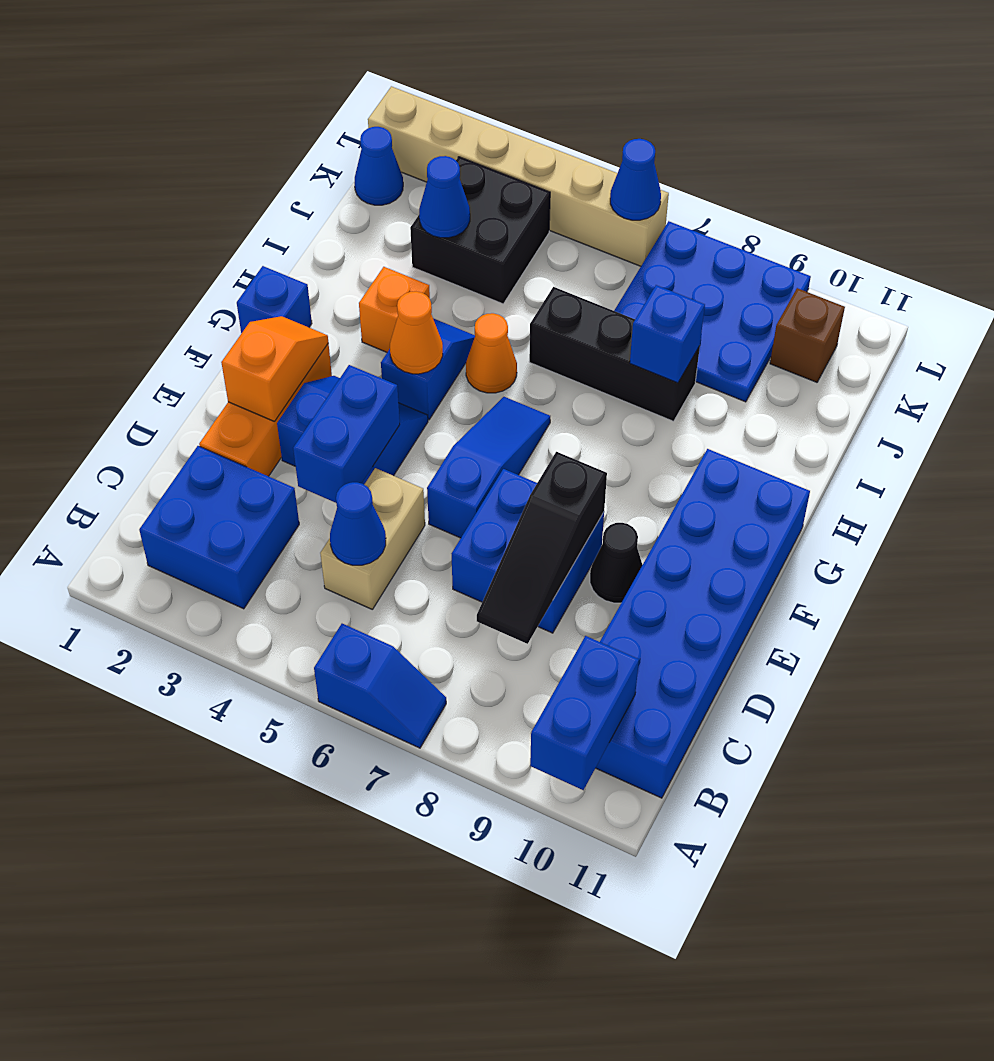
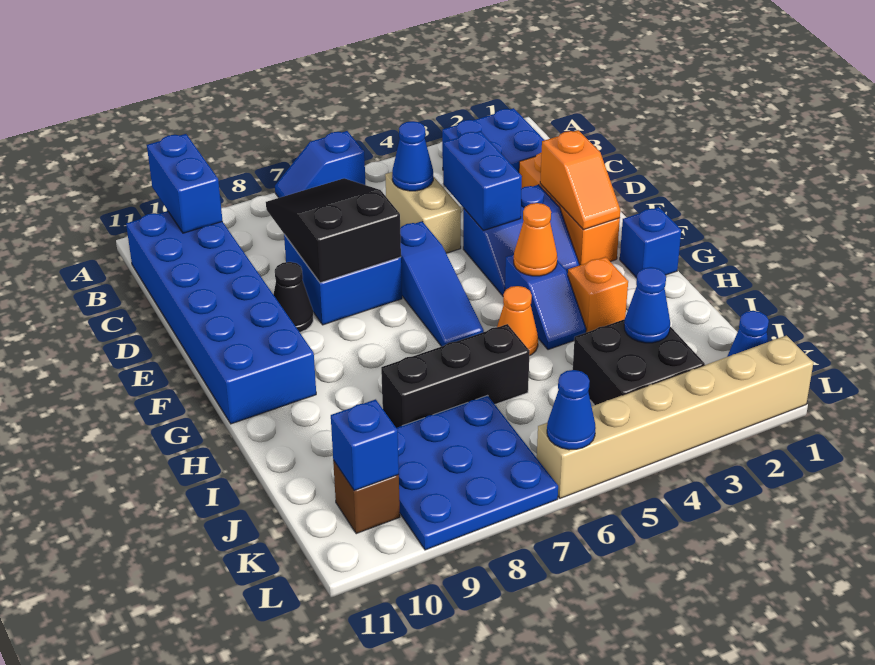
black slope C8:E8 level 2 top E -> black slope C7:E8 level 2 top E
blue brick I8 level 2 -> blue brick K10 level 2

